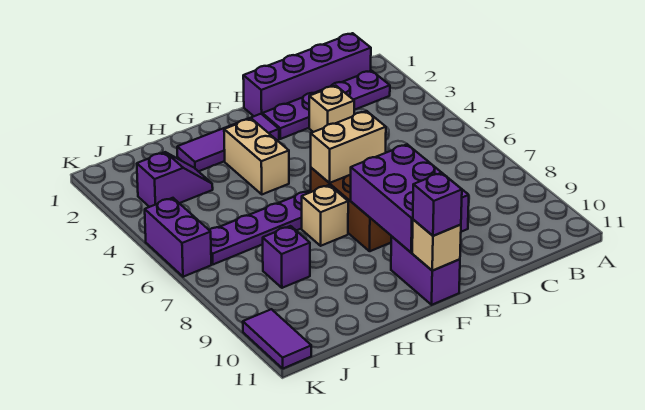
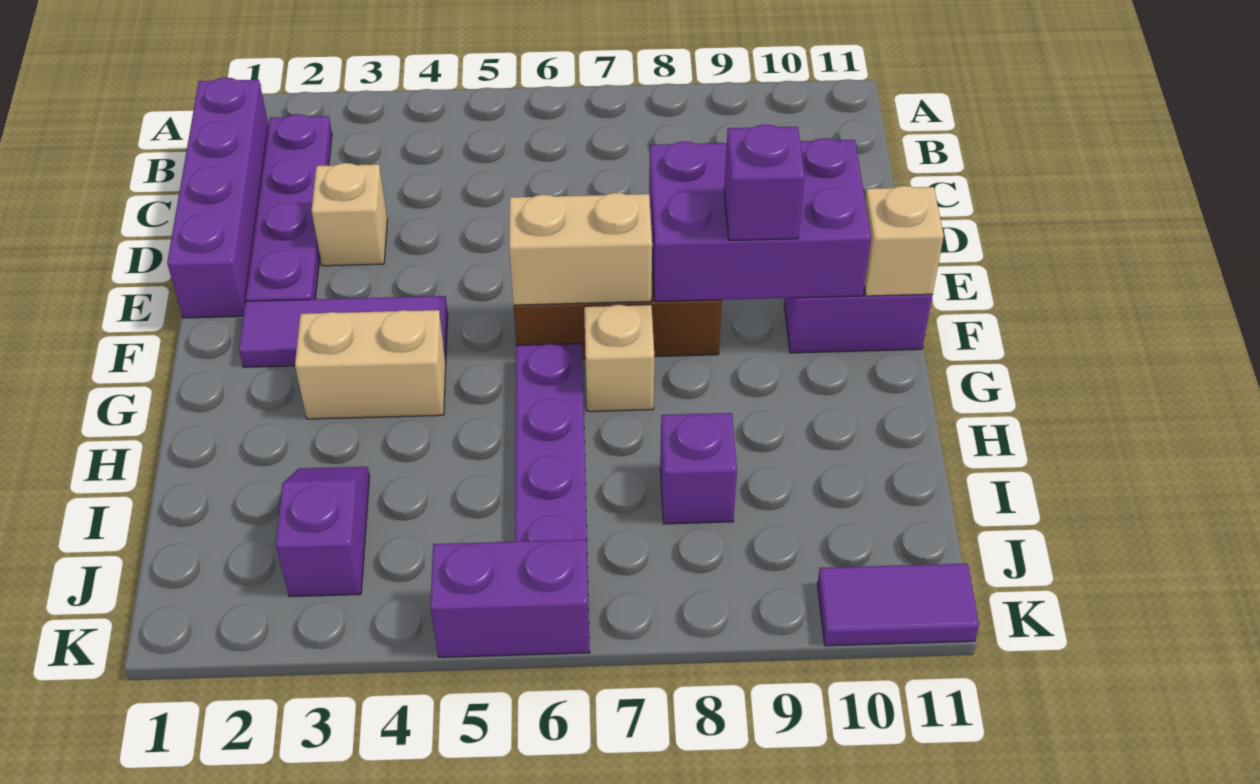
tan brick E6:F6 level 2 -> tan brick F6:F7 level 2
purple tile F2:H2 level 1 -> purple tile F2:F4 level 1
purple brick F11 level 3 -> purple brick F9 level 3

